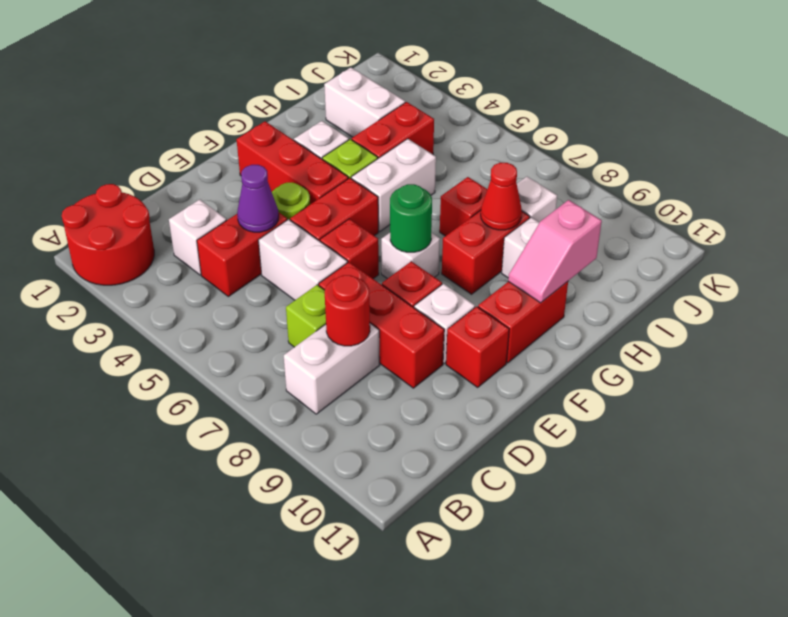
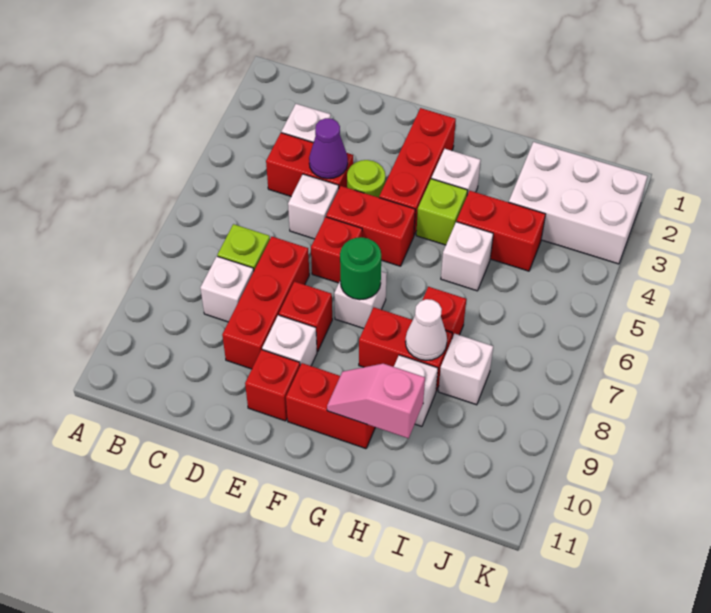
red round brick A1:B2 level 1 -> none
white brick B8:C8 level 1 -> white brick C8 level 1
red round brick C8 level 2 -> none
white brick D5:D6 level 1 -> white brick D5 level 1
white brick G5:H5 level 1 -> white brick H5 level 1
red cone H8 level 2 -> white cone H8 level 2
white brick I2:I3 level 1 -> white brick I2:K3 level 1

